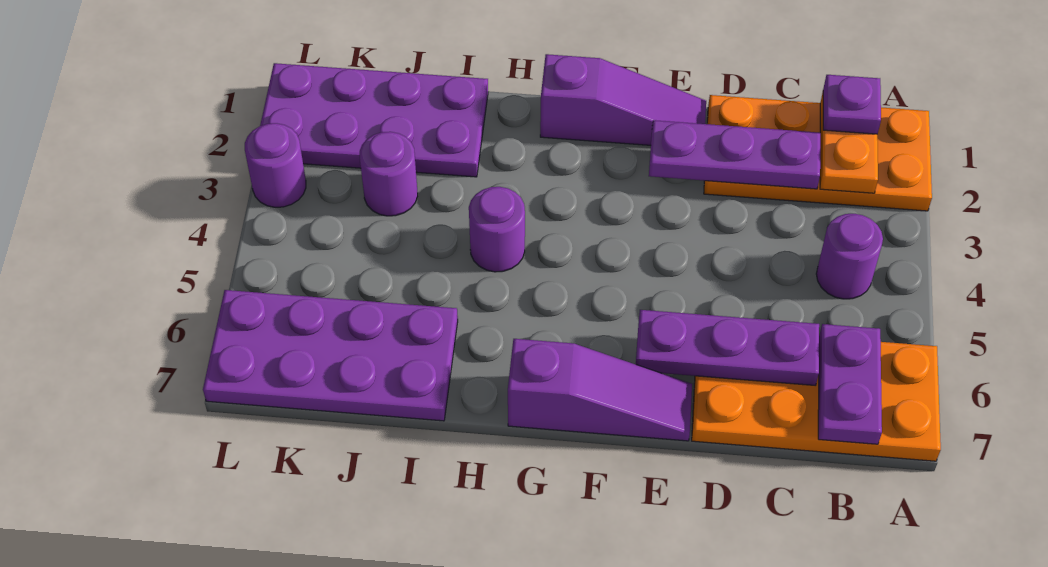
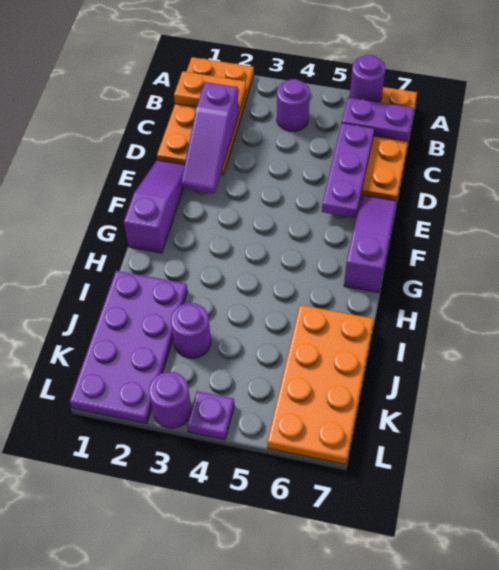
purple plate B1 level 3 -> purple plate L4 level 1
purple plate C2:E2 level 2 -> purple slope C2:E2 level 2 top C
purple round brick H4 level 1 -> purple round brick A6 level 2
purple plate I6:L7 level 1 -> orange plate I6:L7 level 1

